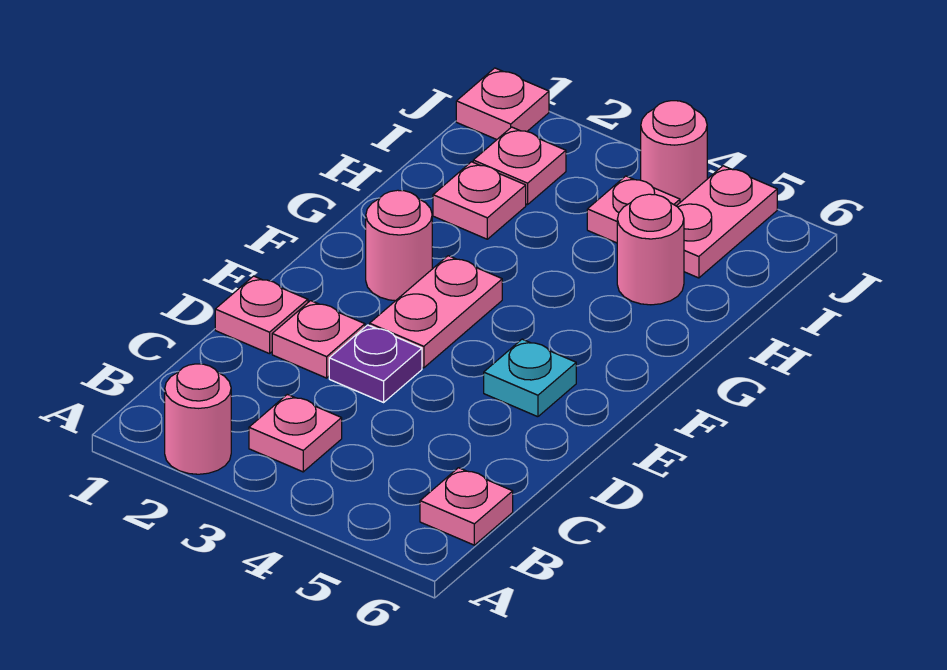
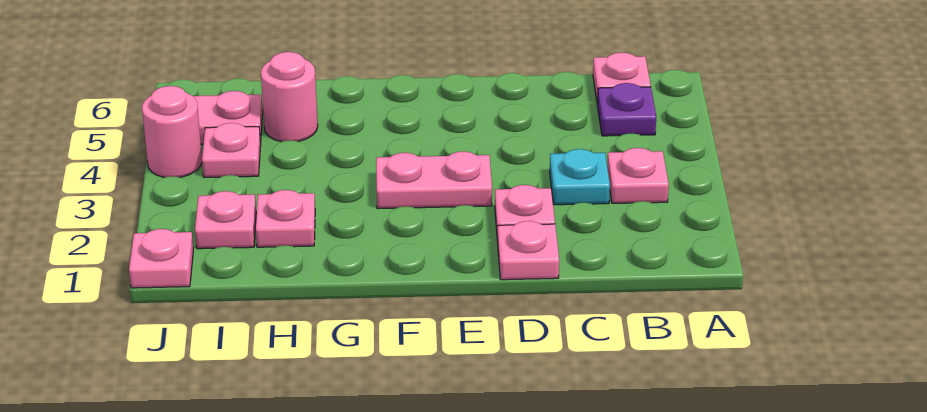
pink round brick A2 level 1 -> none
purple plate D3 level 1 -> purple plate B5 level 1
cyan plate E5 level 1 -> cyan plate C3 level 1
pink round brick F2 level 1 -> none

